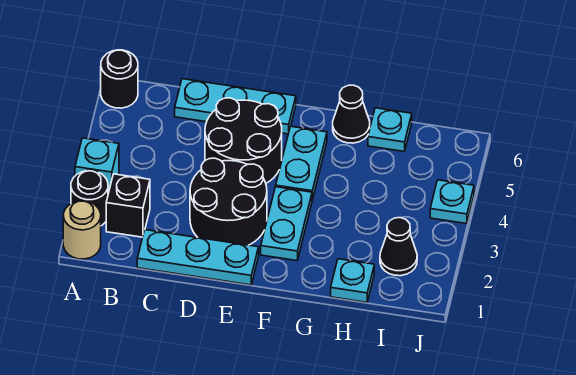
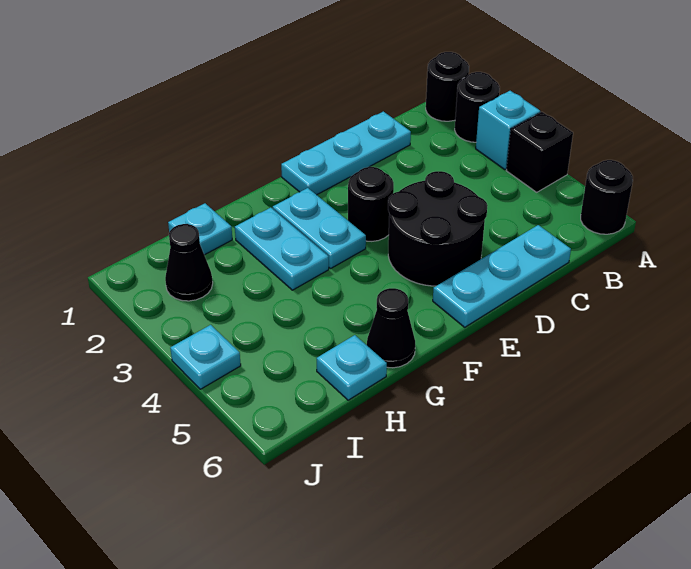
tan round brick A1 level 1 -> black round brick A1 level 1
black brick B2 level 1 -> black brick A4 level 1
black round brick D2:E3 level 1 -> black round brick E3 level 1
cyan plate F4:F5 level 1 -> cyan plate G2:G3 level 1

